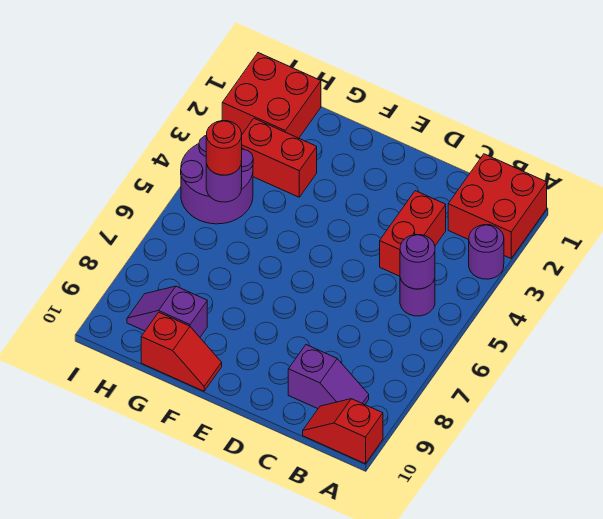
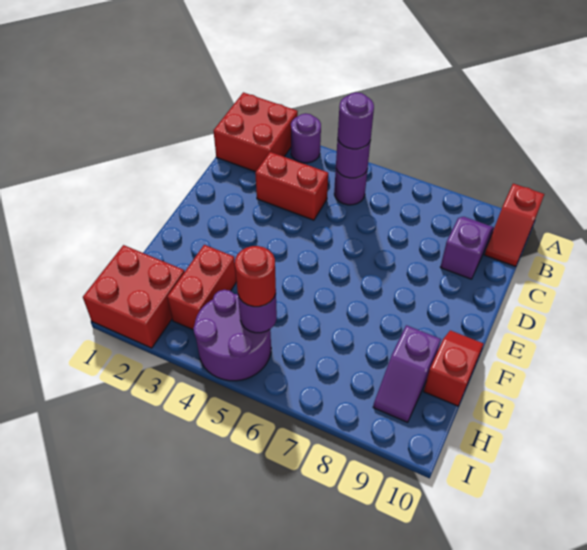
none -> purple round brick B5 level 3

